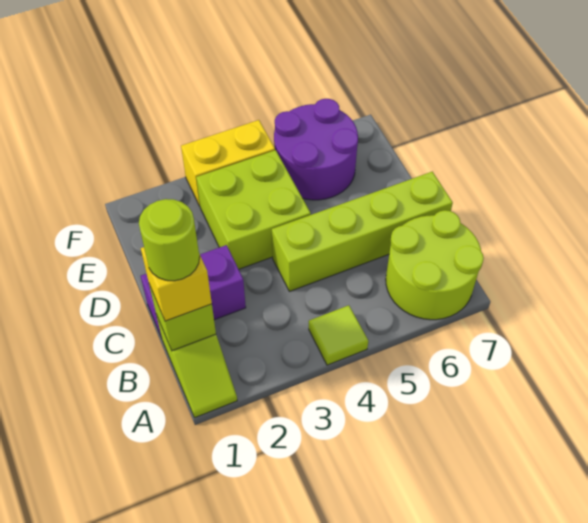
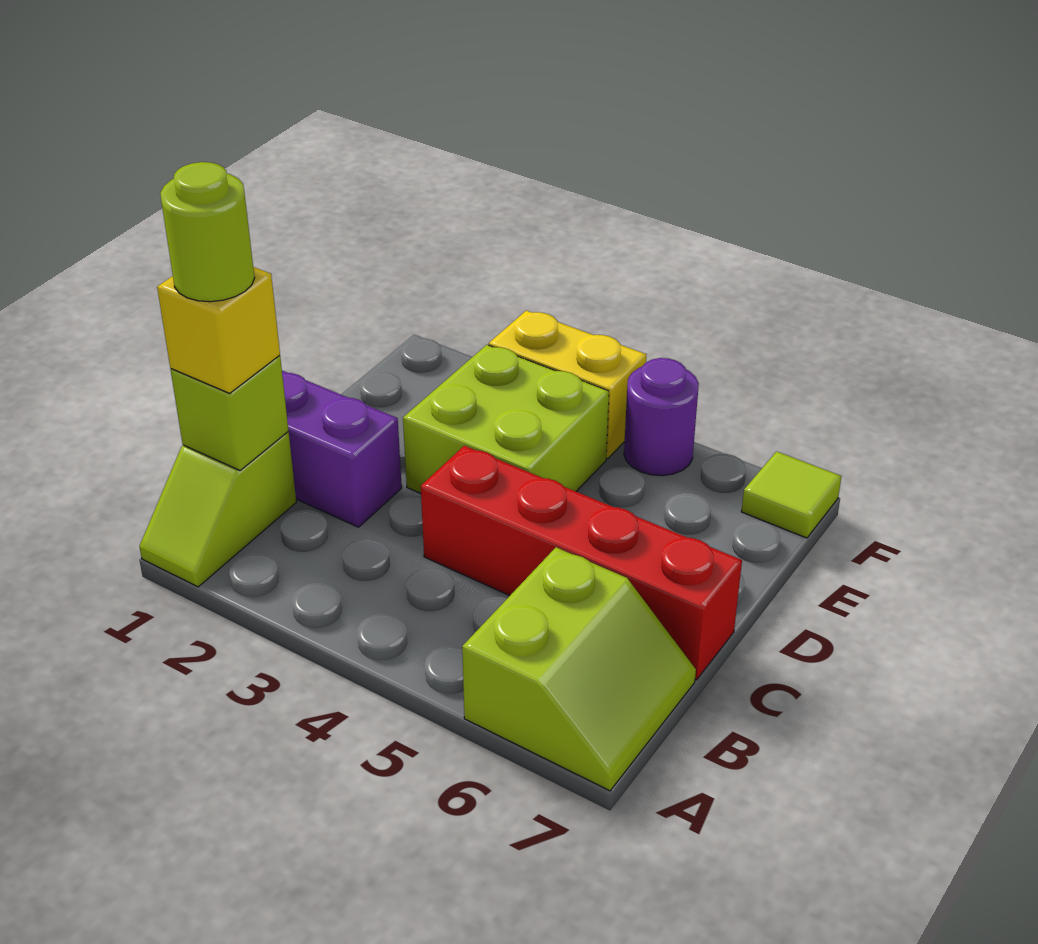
lime tile A4 level 1 -> lime tile F7 level 1
lime round brick A6:B7 level 1 -> lime slope A6:B7 level 1 top 6
lime brick C4:C7 level 1 -> red brick C4:C7 level 1
purple round brick E5:F6 level 1 -> purple round brick F5 level 1

